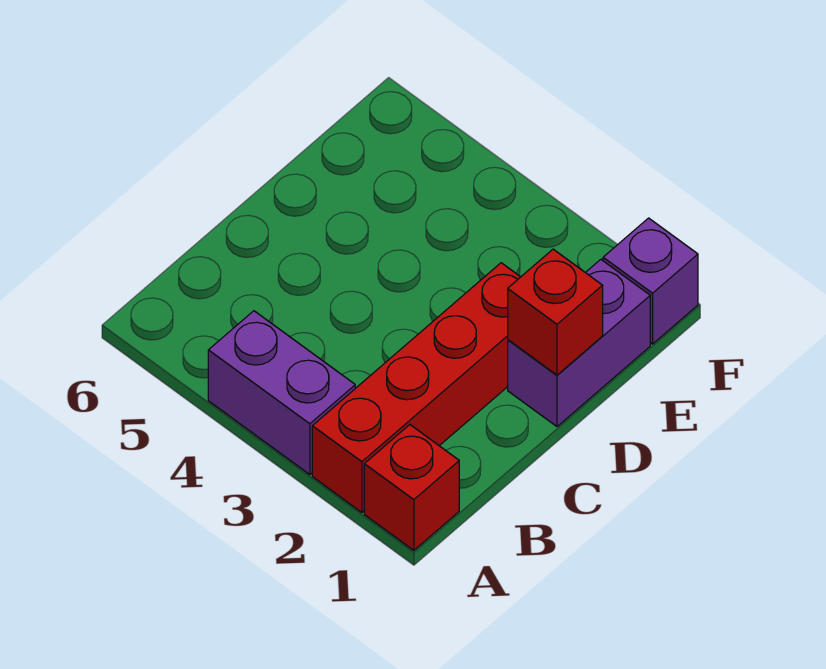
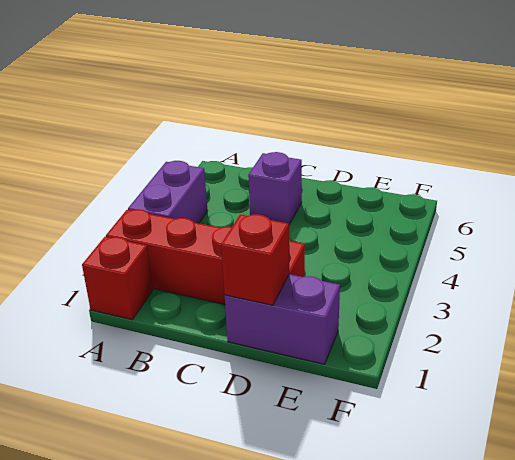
purple brick F1 level 1 -> purple brick C5 level 1

